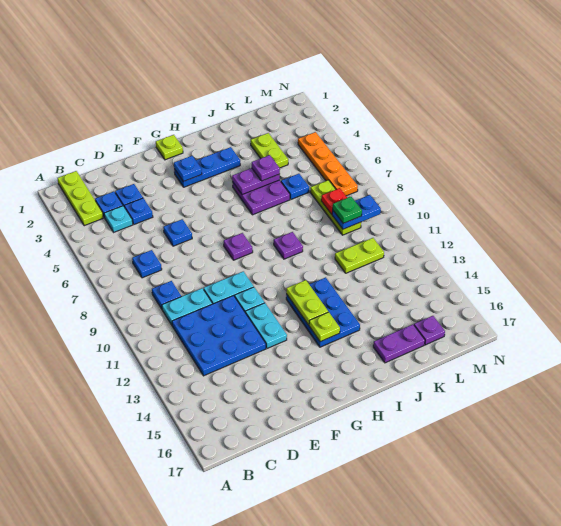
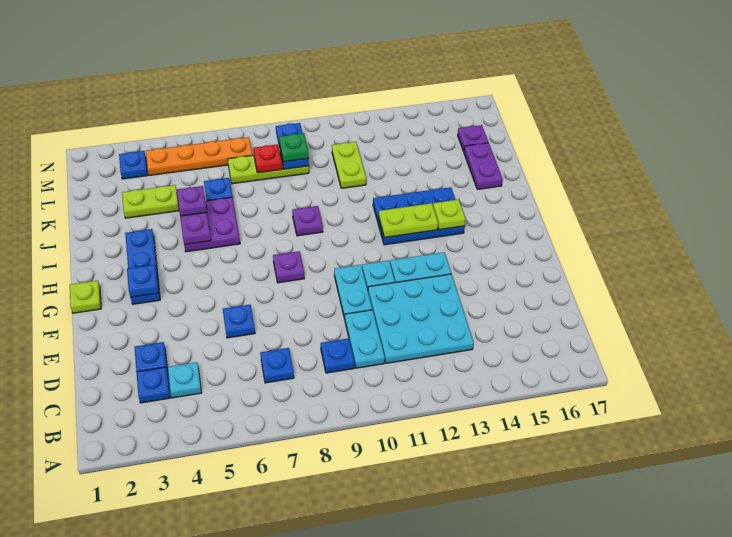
lime plate B1:B3 level 1 -> none
blue plate C11:E13 level 1 -> cyan plate C11:E13 level 1
blue plate D4 level 1 -> blue plate M3 level 1

